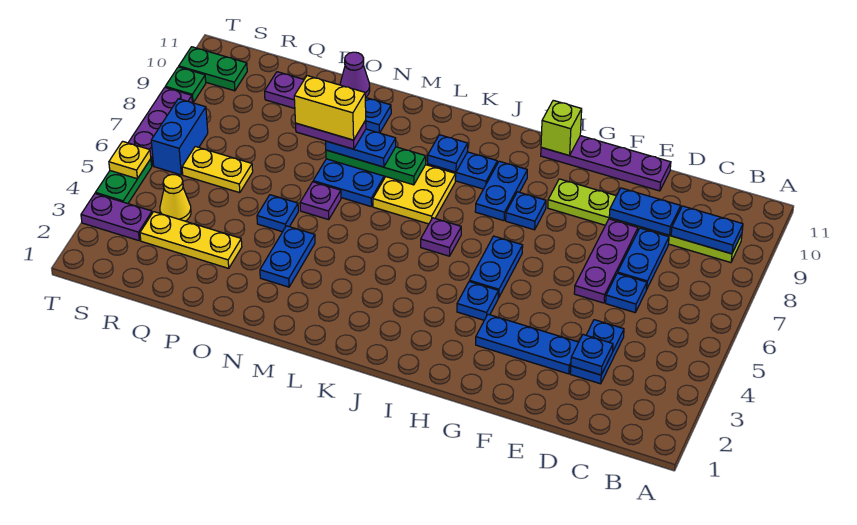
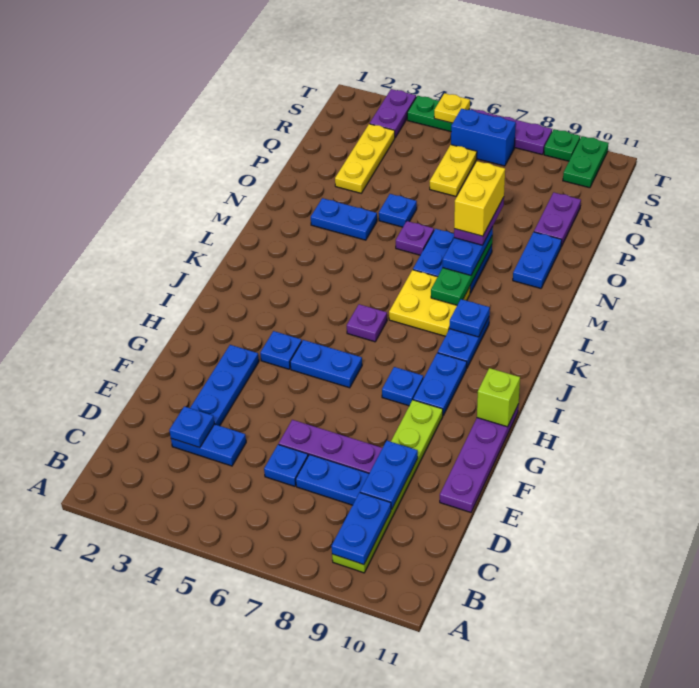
blue plate I8:I9 level 1 -> blue plate H9:I9 level 1
purple cone O11 level 1 -> none
yellow cone R4 level 1 -> none

